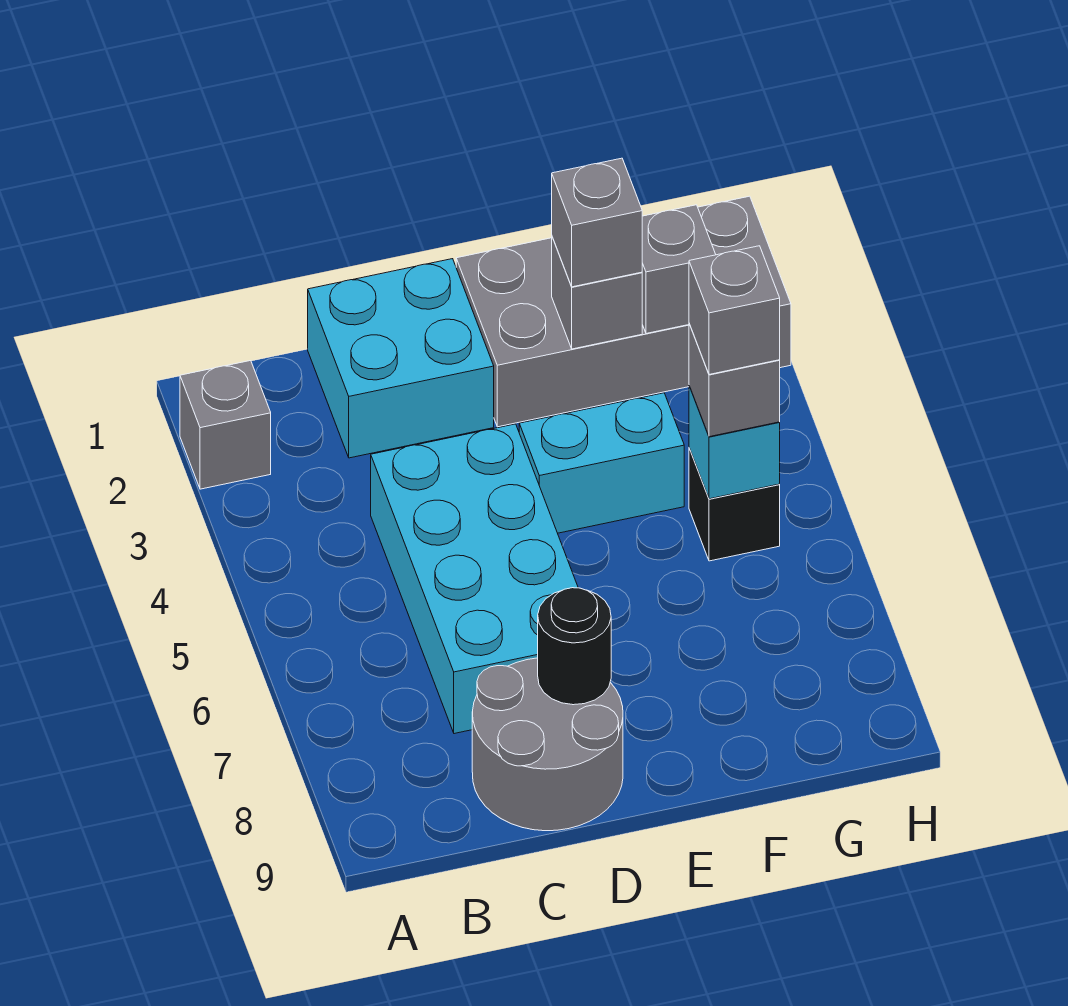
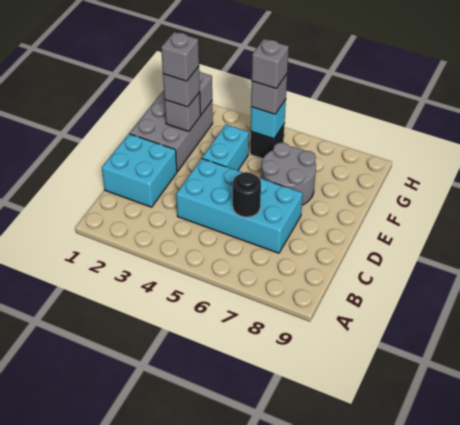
grey brick A2 level 1 -> grey brick F2 level 4
grey round brick C8:D9 level 1 -> grey round brick E6:F7 level 1
black round brick D8 level 2 -> black round brick C6 level 2
grey brick E1:H2 level 1 -> grey brick E1:G2 level 1

